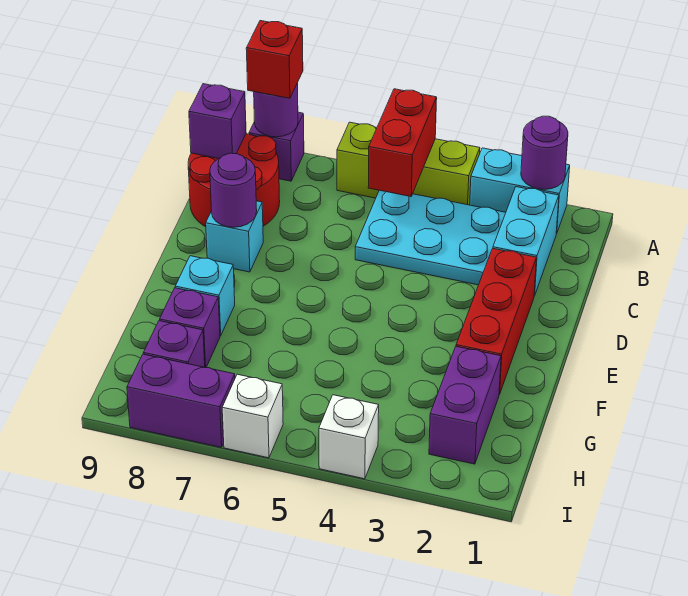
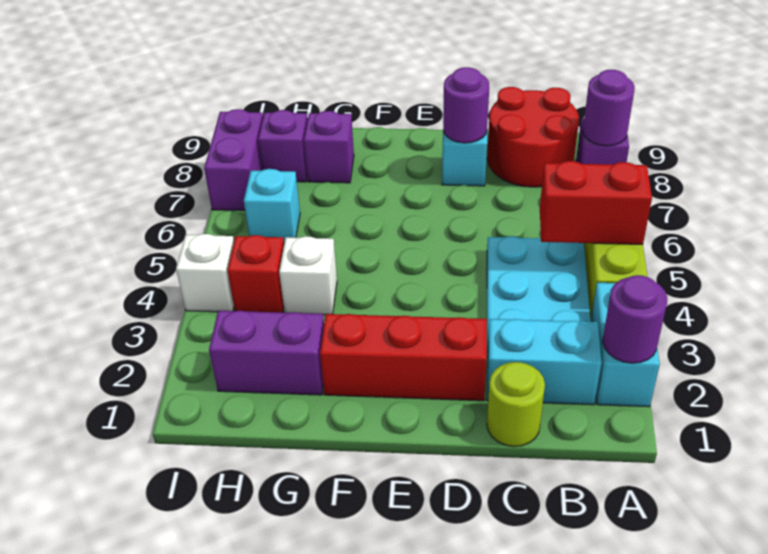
red brick A8 level 3 -> red brick H4 level 1
purple brick B9 level 2 -> none
none -> lime round brick C1 level 1
cyan brick F8 level 1 -> cyan brick H6 level 1
white brick I6 level 1 -> white brick G4 level 1

